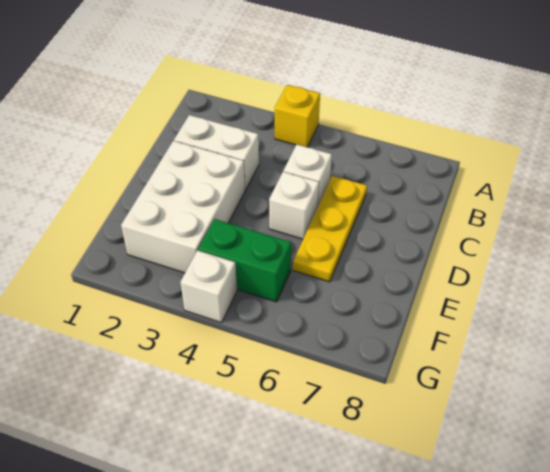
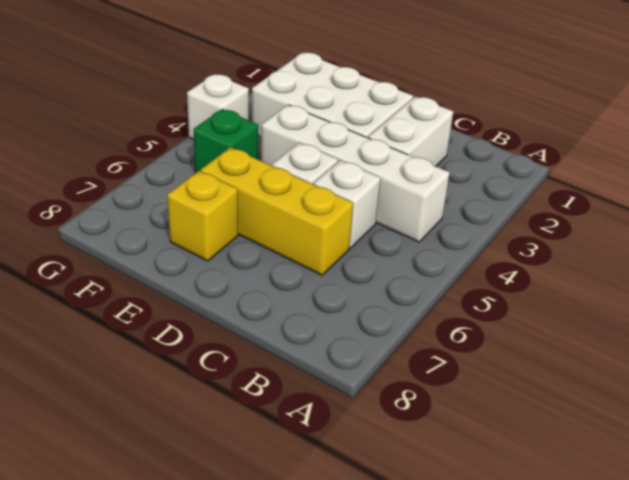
yellow brick A4 level 1 -> yellow brick E7 level 1
none -> white brick B4:E4 level 1
yellow plate C6:E6 level 1 -> yellow brick C6:E6 level 1
green brick F4:F5 level 1 -> green brick F5 level 1

